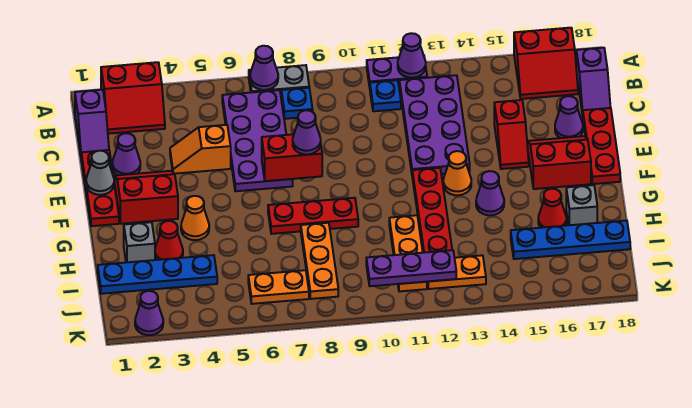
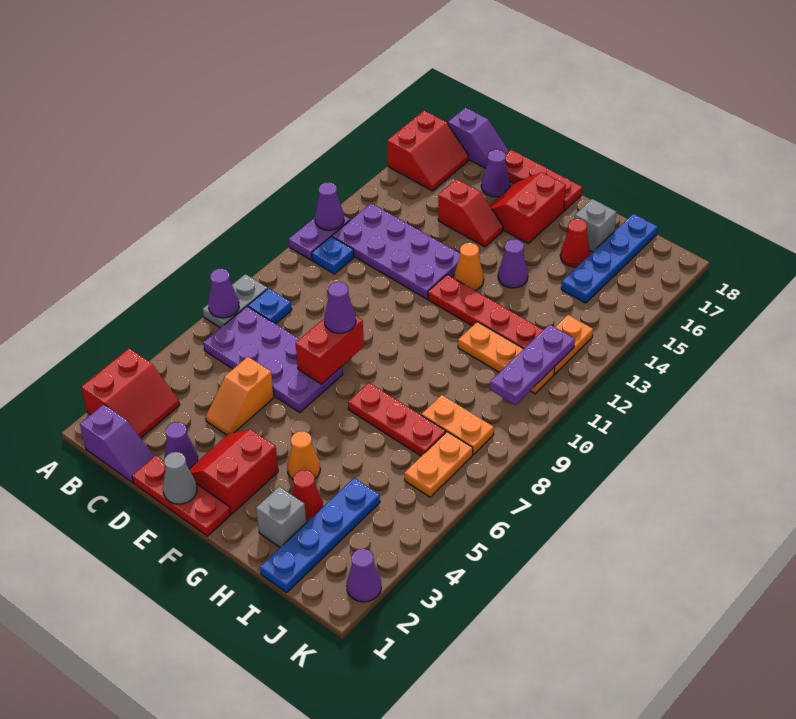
red plate G7:G9 level 1 -> red plate G7:I7 level 1
orange plate H8:J8 level 1 -> orange plate I8:J8 level 1

